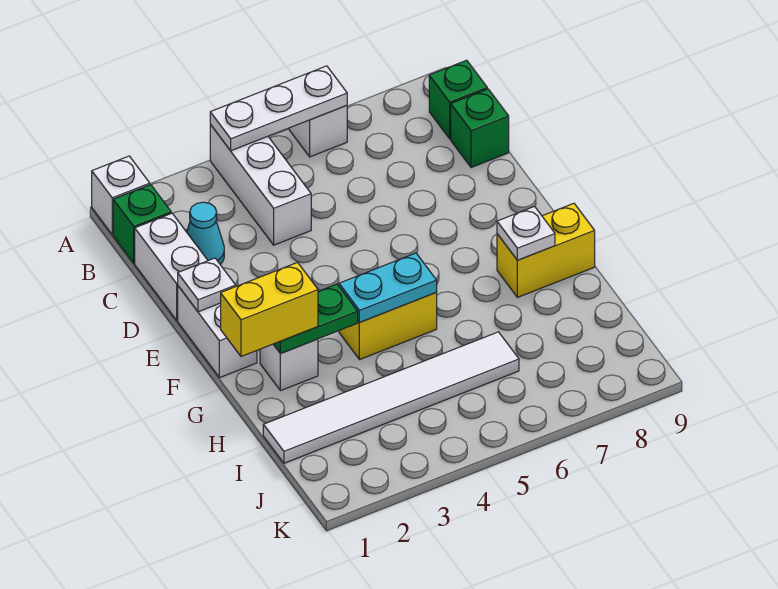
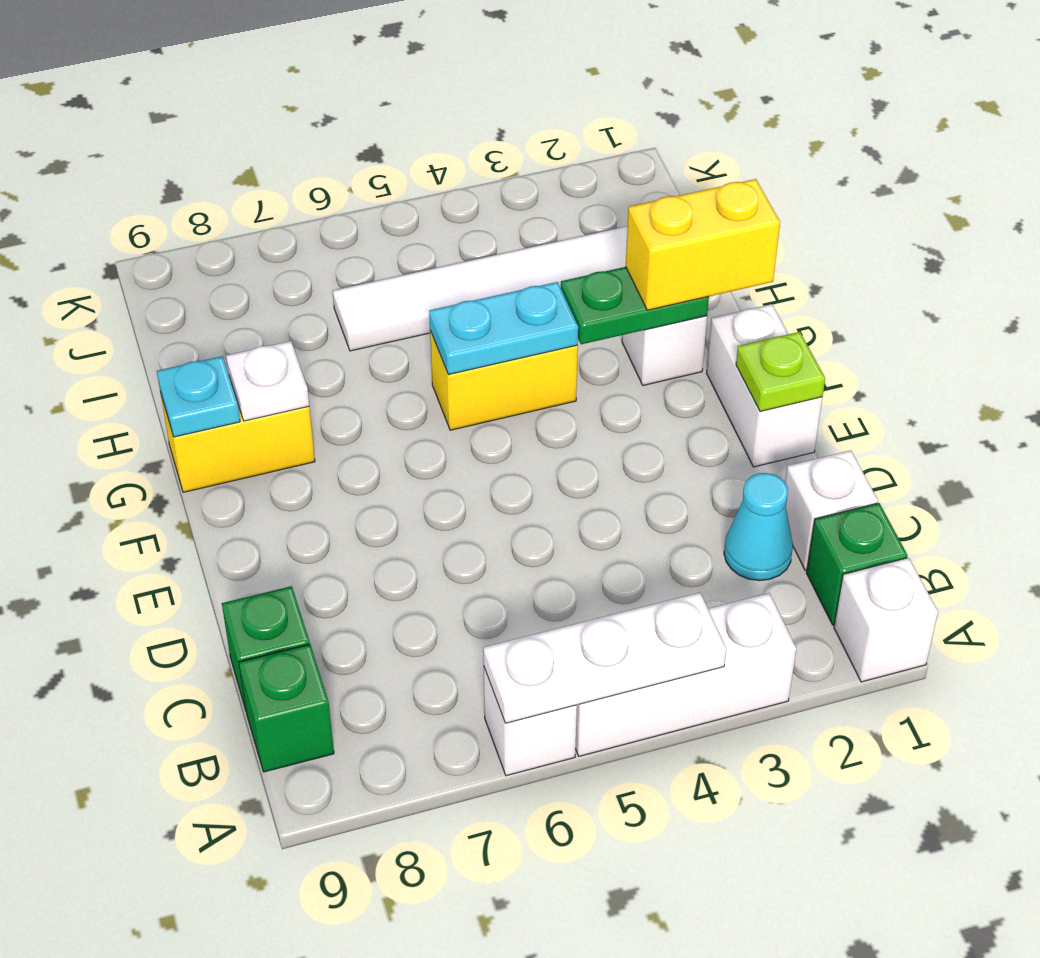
white brick A4:C4 level 1 -> white brick A3:A5 level 1
white brick C1:D1 level 1 -> white brick C1 level 1
white plate E1 level 2 -> lime plate E1 level 2
none -> cyan plate G9 level 2

